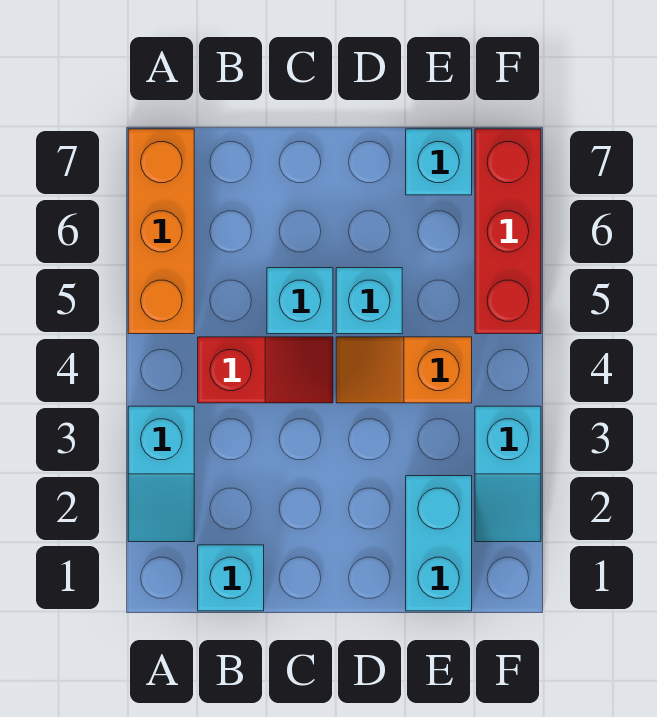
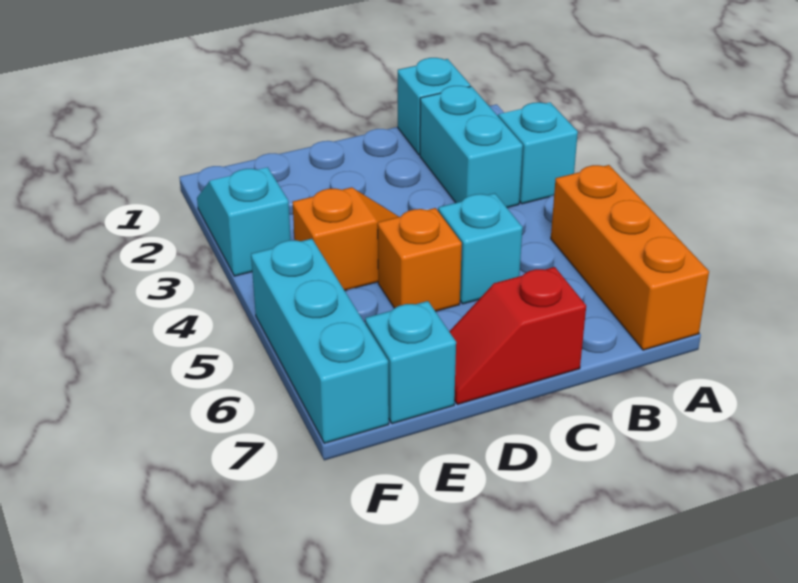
red slope B4:C4 level 1 top B -> red slope C7:D7 level 1 top C
cyan brick D5 level 1 -> orange brick D5 level 1
cyan brick E1:E2 level 1 -> cyan brick B2:B3 level 1
red brick F5:F7 level 1 -> cyan brick F5:F7 level 1

